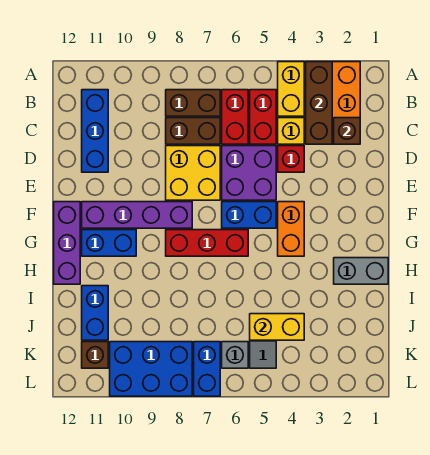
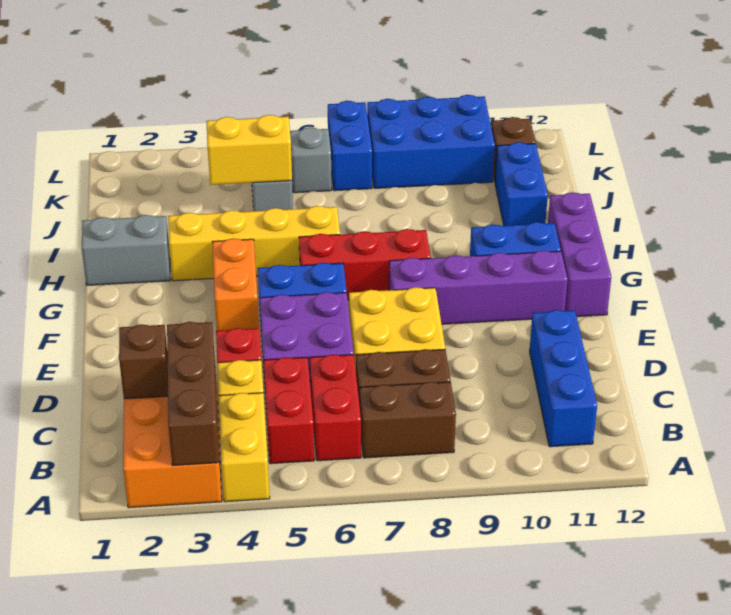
none -> yellow brick H3:H6 level 1

